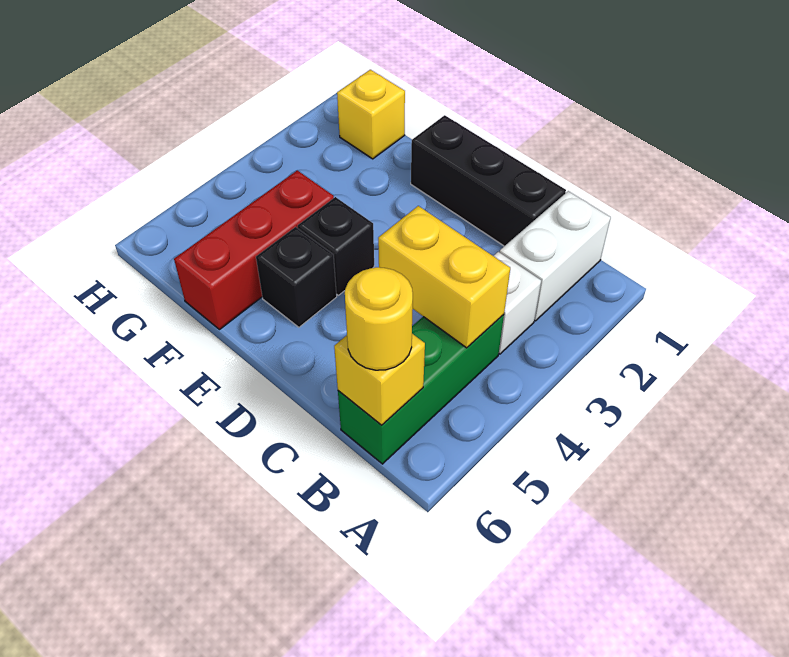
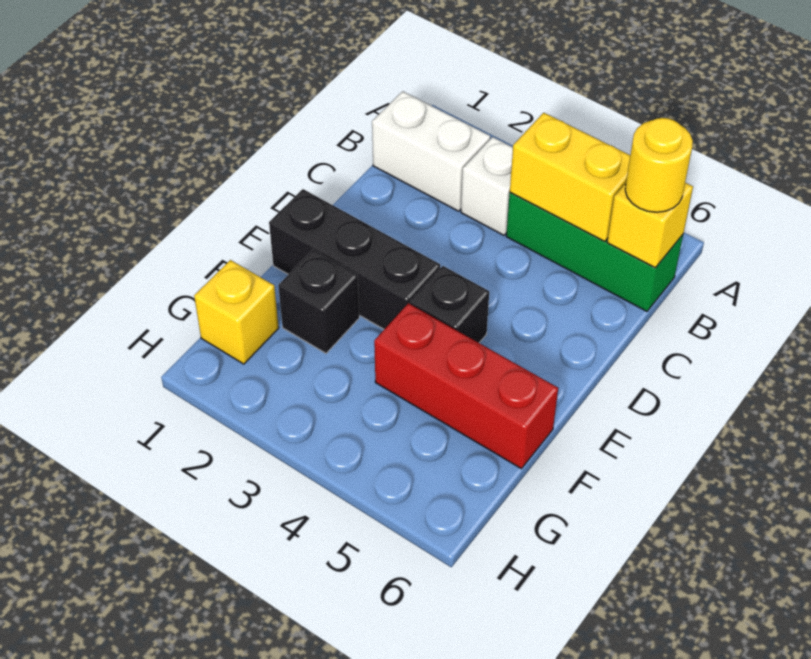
yellow brick B4:C4 level 2 -> yellow brick B4:B5 level 2
black brick C1:E1 level 1 -> black brick E1:E3 level 1
black brick E5 level 1 -> black brick F2 level 1

